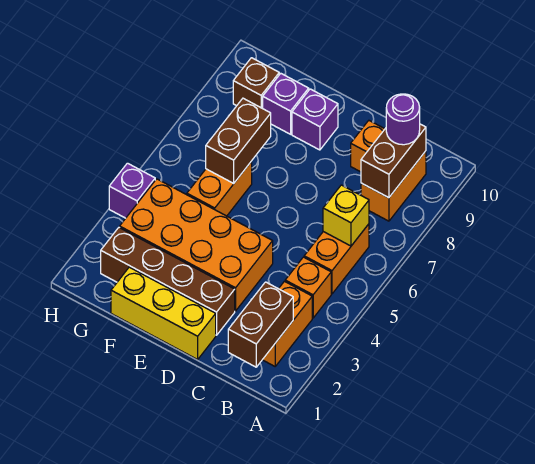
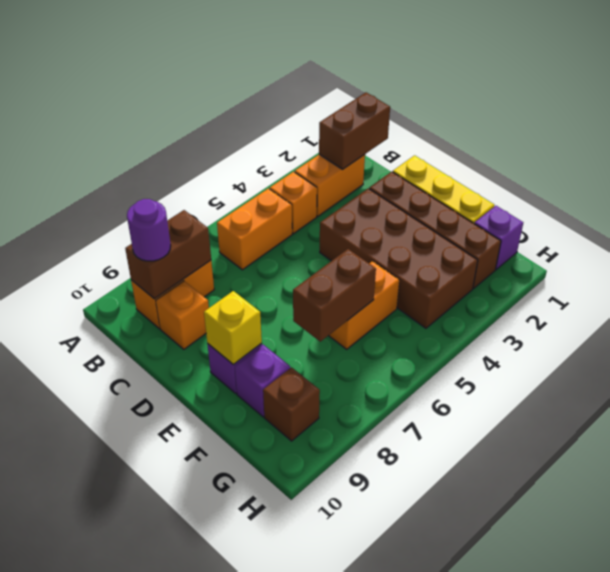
yellow brick B6 level 2 -> yellow brick E9 level 2
orange brick D3:G4 level 1 -> brown brick D3:G4 level 1
purple brick H4 level 1 -> purple brick G1 level 1

